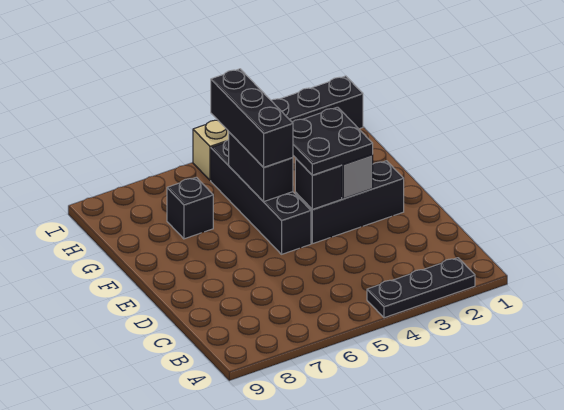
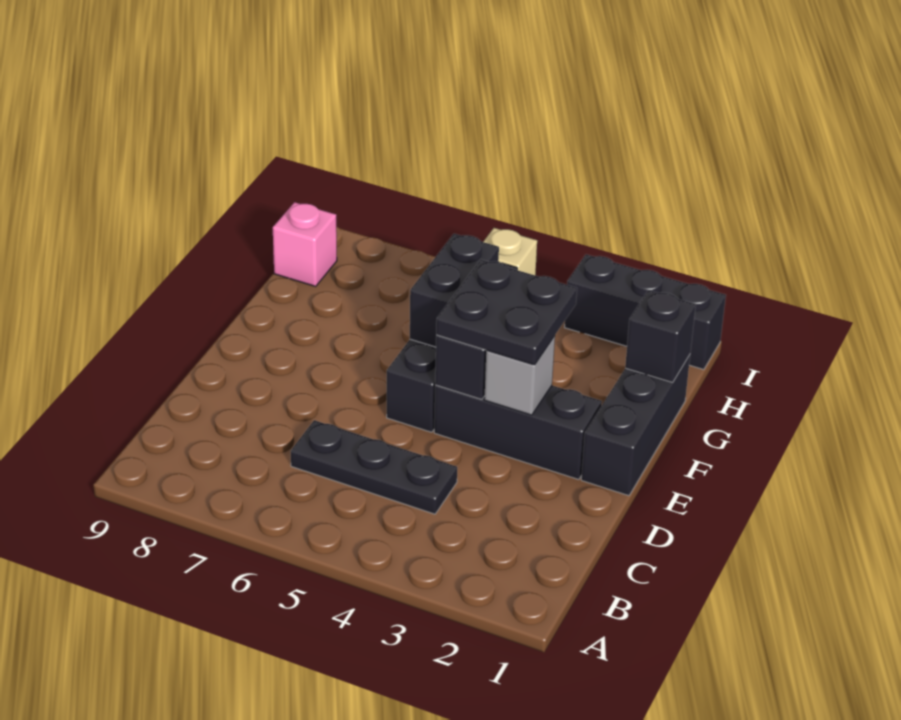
black plate A2:A4 level 1 -> black plate C4:C6 level 1
black brick F5:H5 level 3 -> black brick E1:G1 level 1
black brick G7 level 1 -> black brick G1 level 2
none -> pink brick H9 level 1

